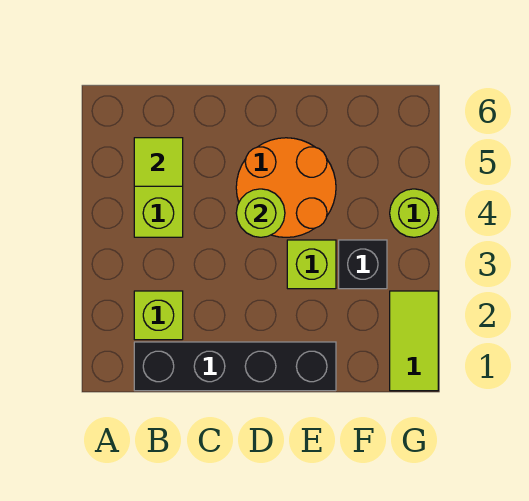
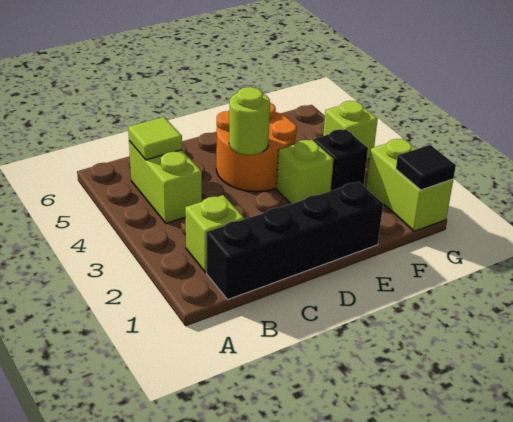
lime tile G1:G2 level 1 -> lime brick G1:G2 level 1
none -> black tile G1 level 2
lime round brick G4 level 1 -> lime brick G4 level 1

